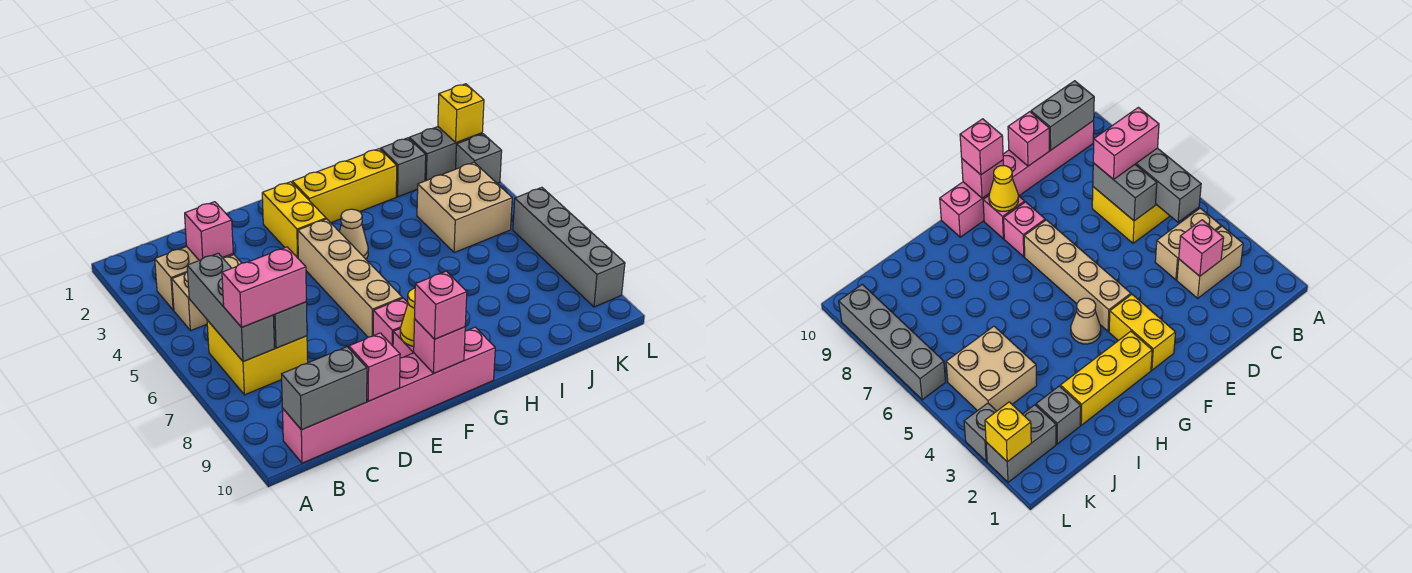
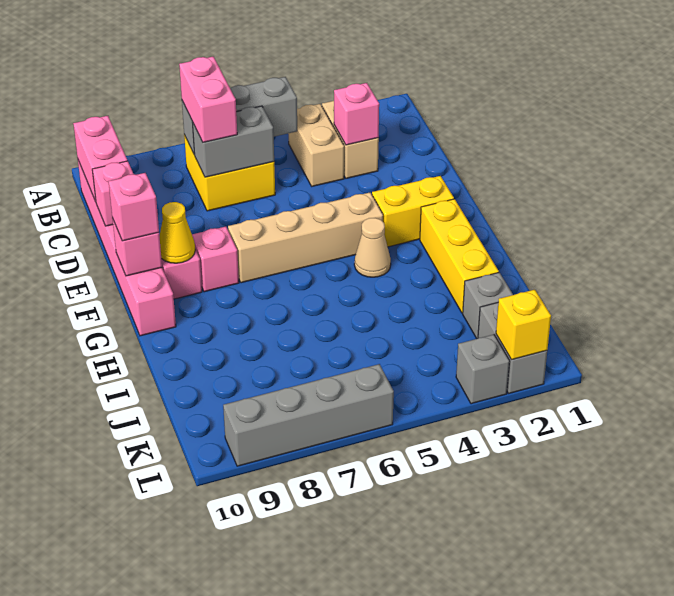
grey brick B10:C10 level 2 -> pink brick B10:C10 level 2
tan brick J4:K5 level 1 -> none

